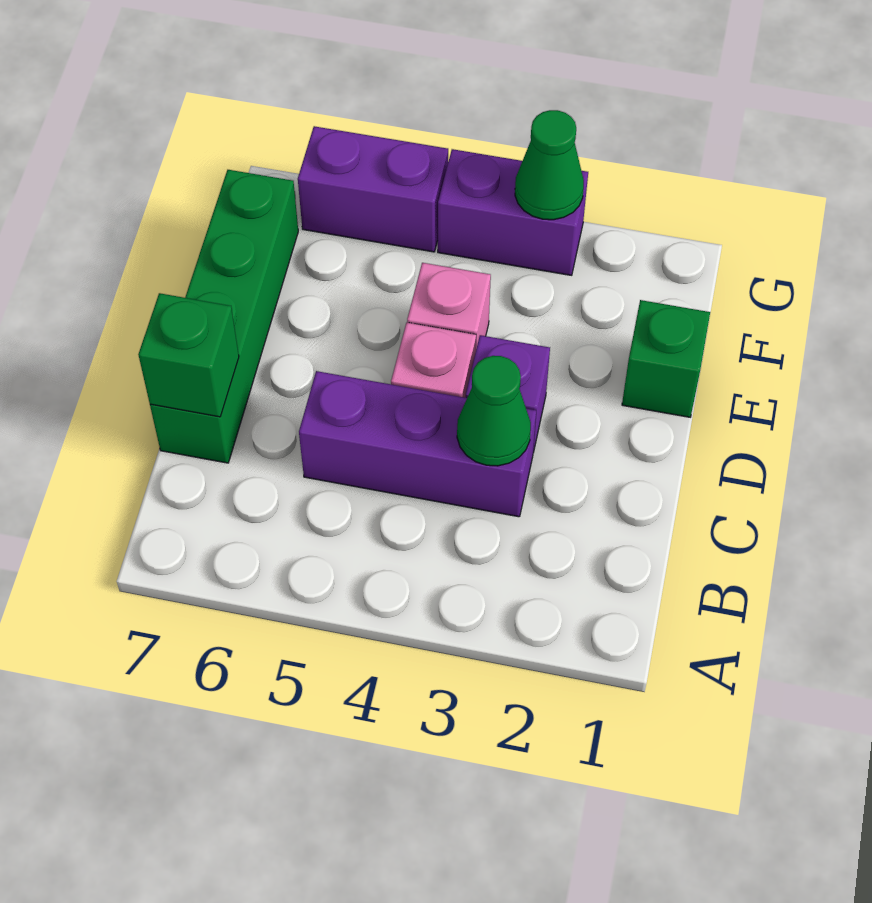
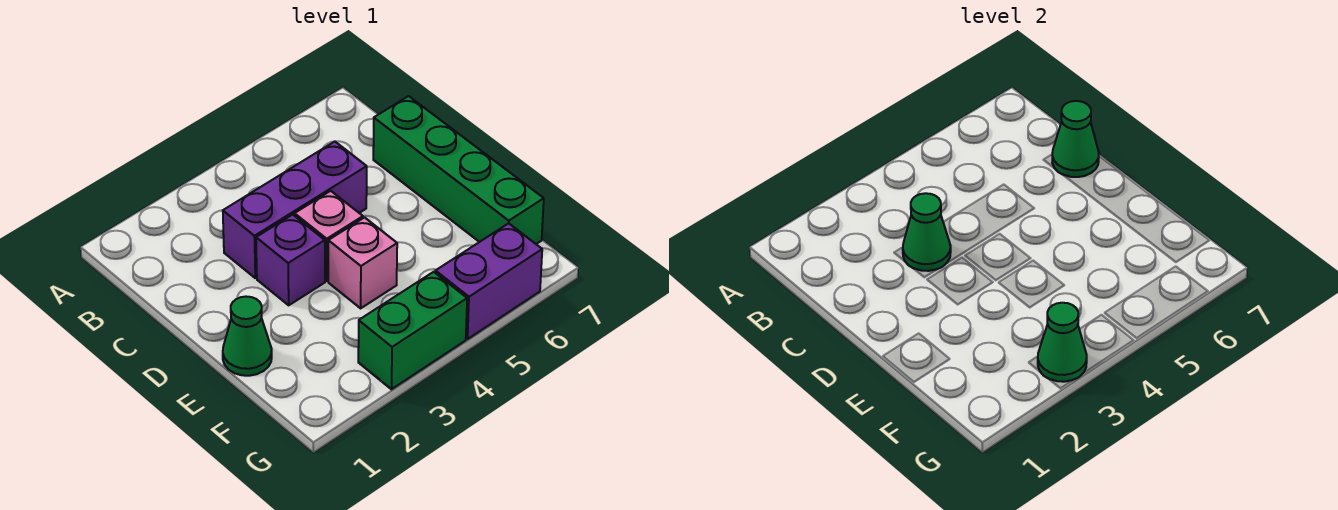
green brick C7 level 2 -> green cone C7 level 2
green brick E1 level 1 -> green cone E1 level 1
purple brick G3:G4 level 1 -> green brick G3:G4 level 1

